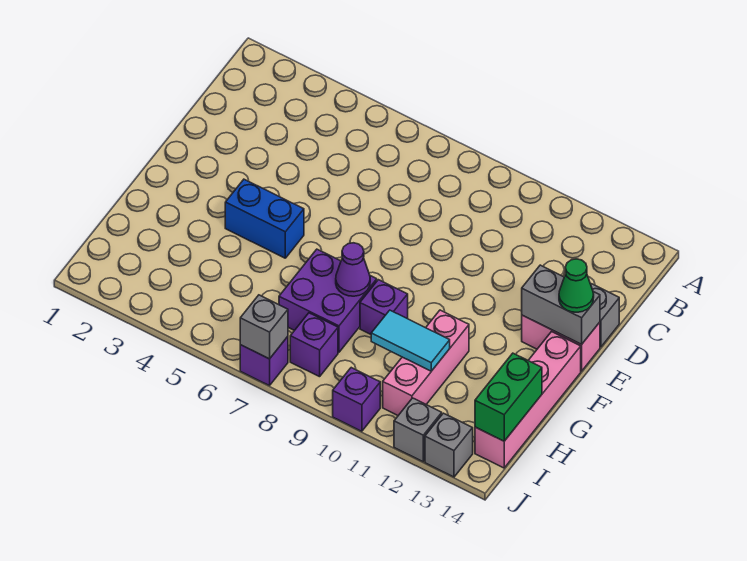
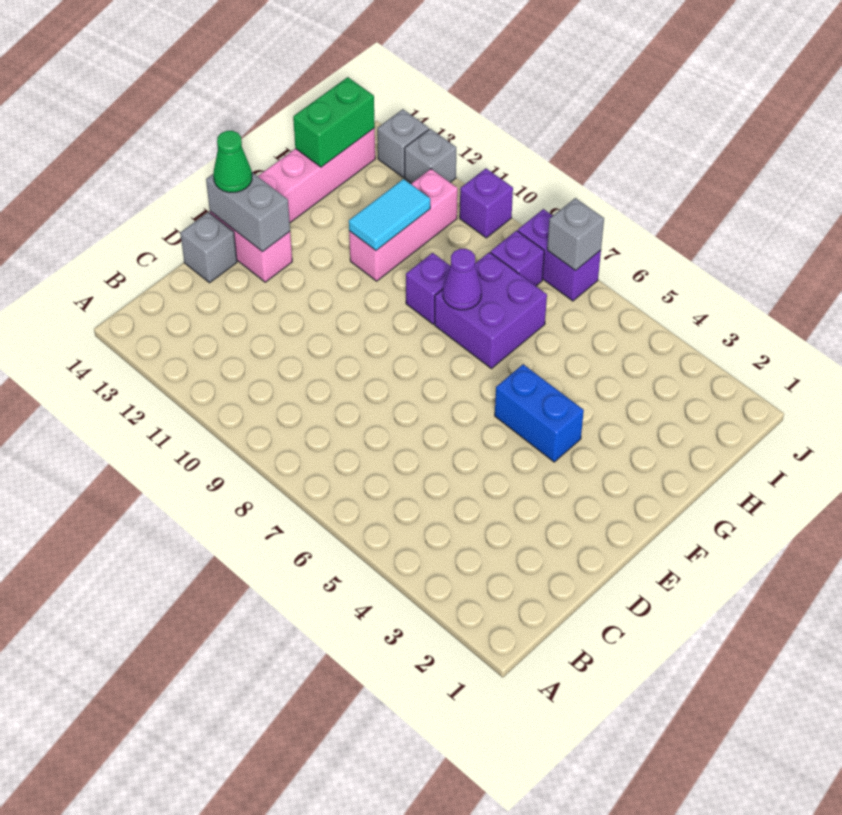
cyan tile H10:H11 level 2 -> cyan tile G11:H11 level 2
purple brick J7 level 1 -> purple brick J7:J8 level 1

